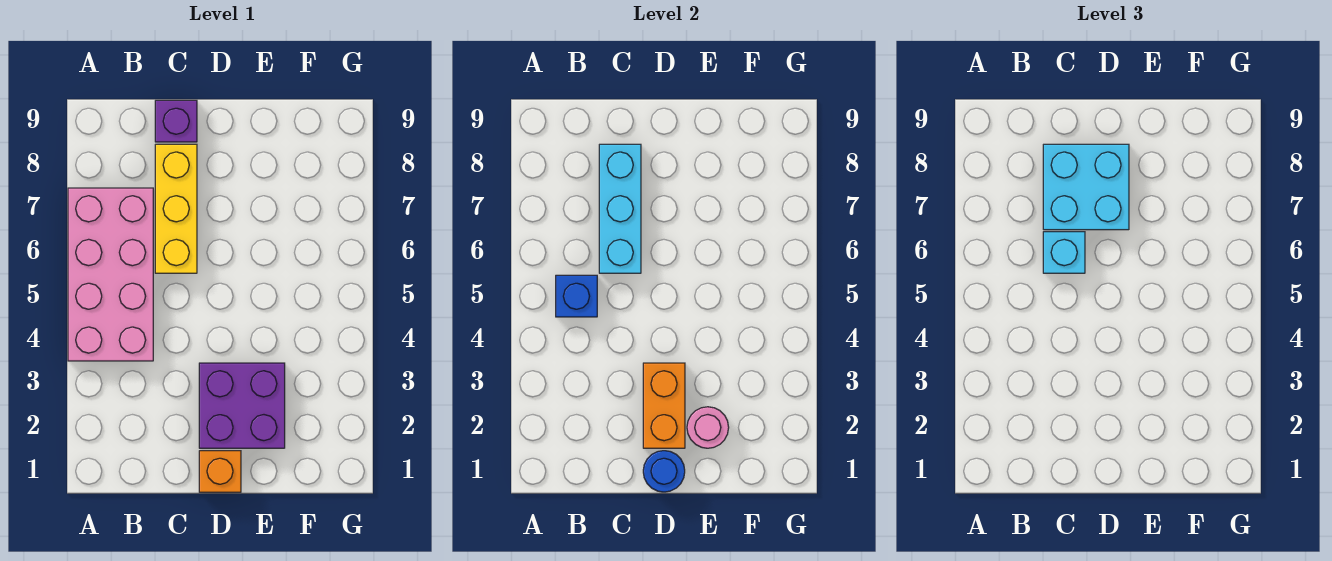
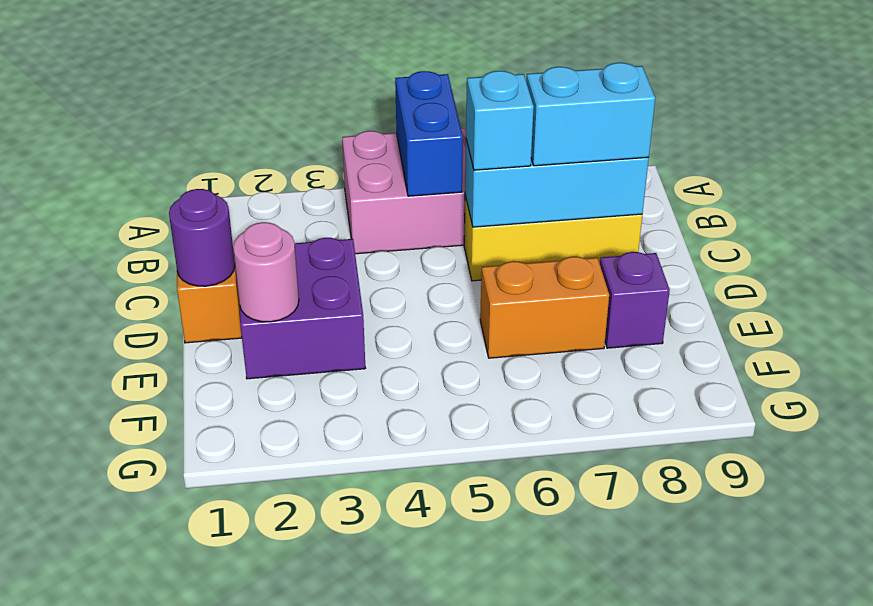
blue brick B5 level 2 -> blue brick A5:B5 level 2
cyan brick C7:D8 level 3 -> cyan brick C7:C8 level 3
purple brick C9 level 1 -> purple brick E8 level 1
blue round brick D1 level 2 -> purple round brick D1 level 2
orange brick D2:D3 level 2 -> orange brick E6:E7 level 1

